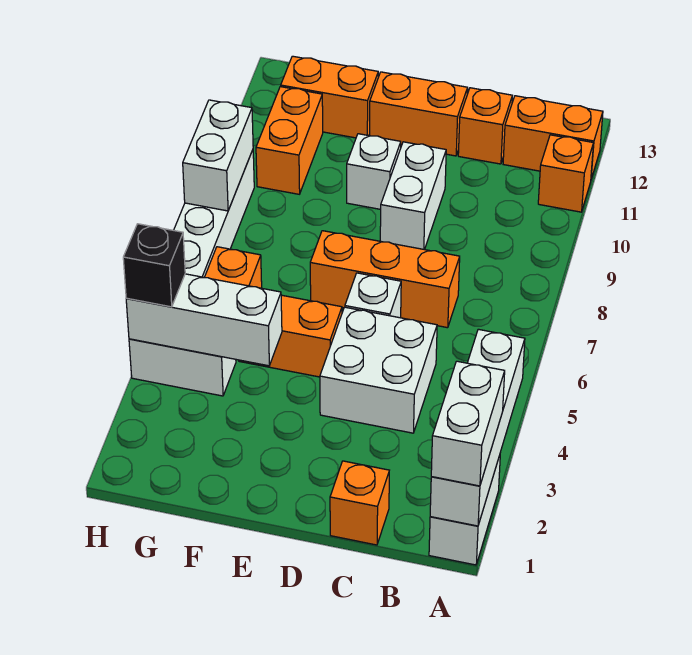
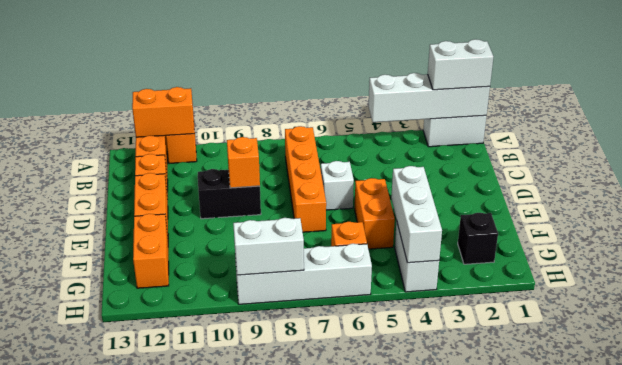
orange brick C1 level 1 -> orange brick D9 level 2
white brick C4:D5 level 1 -> none
orange brick C7:E7 level 1 -> orange brick B7:E7 level 1
white brick D9:D10 level 1 -> black brick D9:D10 level 1
white brick E10 level 1 -> none
orange brick G10:G11 level 1 -> orange brick A11:A12 level 2
black brick H4 level 3 -> black brick G2 level 1

